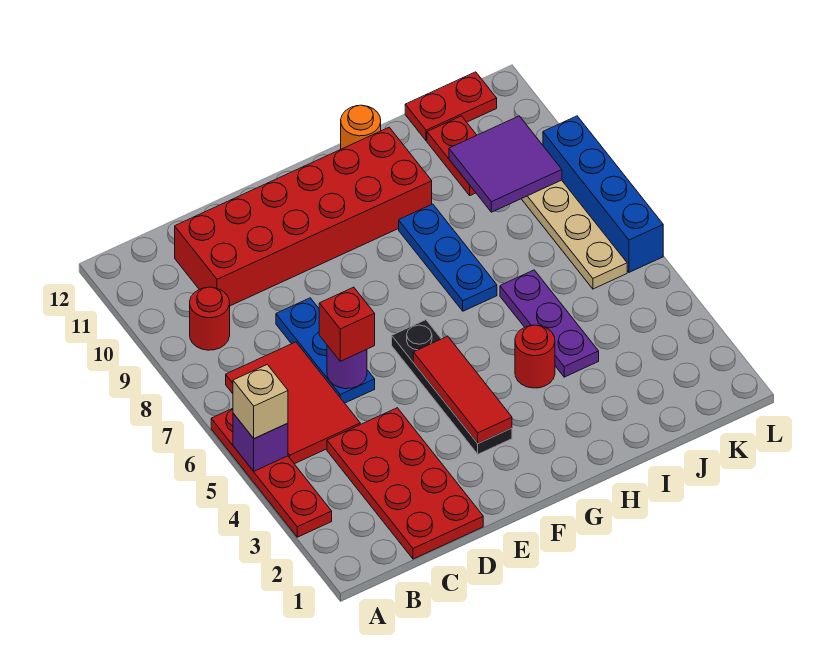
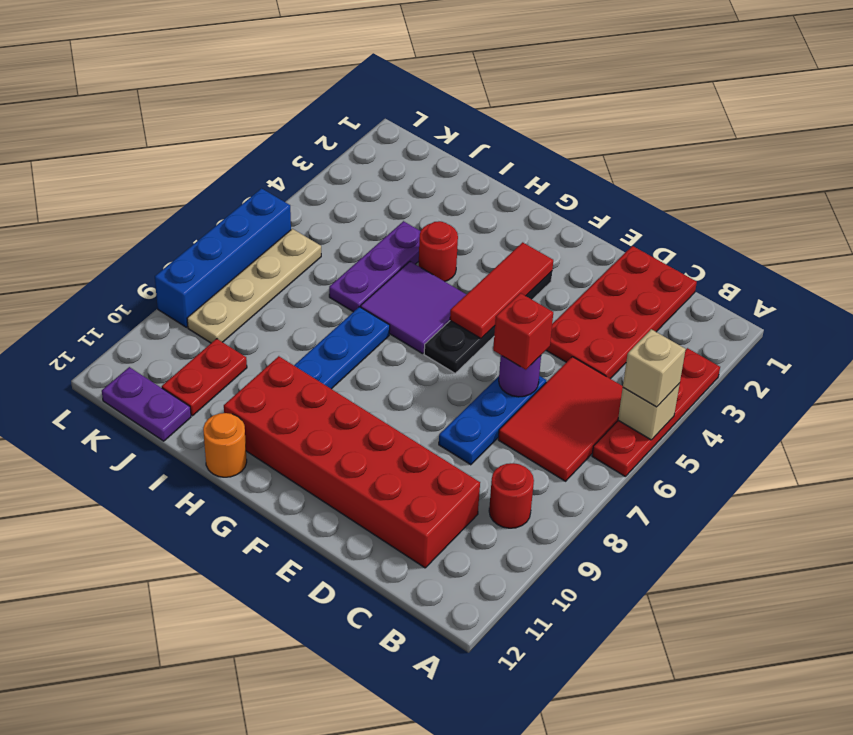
purple brick A5 level 2 -> tan brick A5 level 2
purple tile J9:K10 level 2 -> purple tile G5:H6 level 1
red plate J12:K12 level 1 -> purple plate J12:K12 level 1

